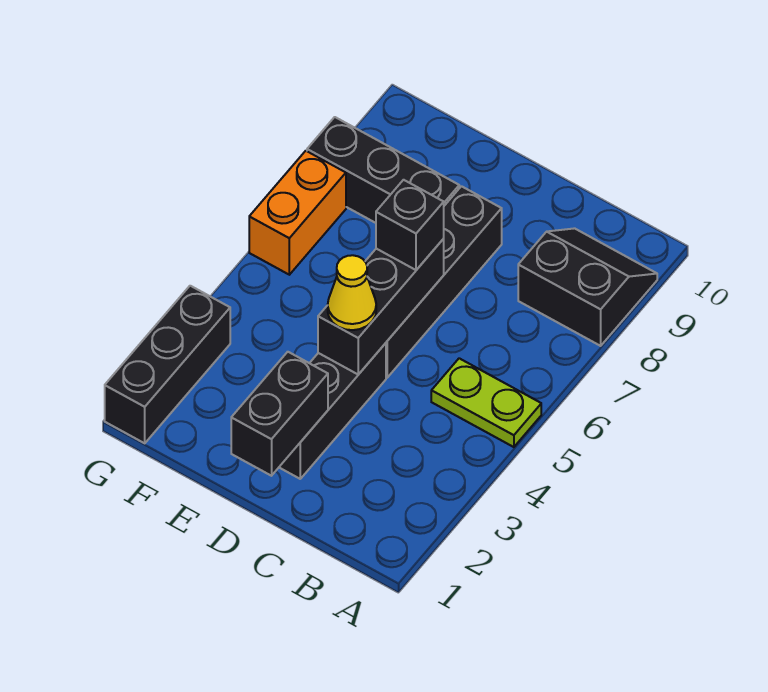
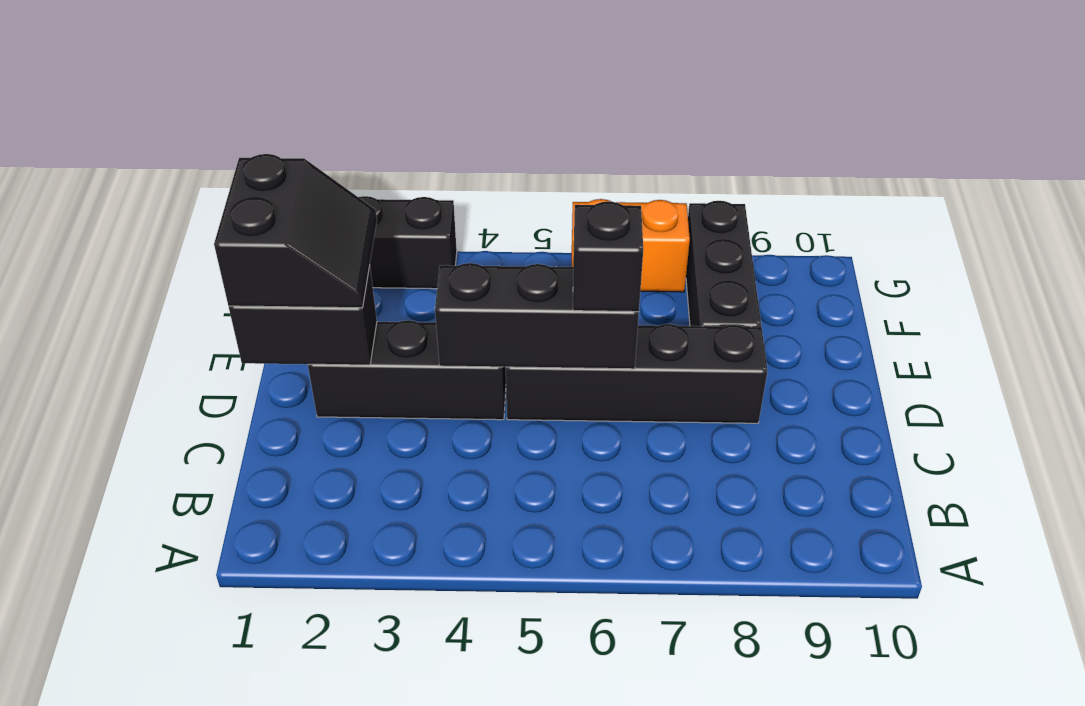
lime plate A5:B5 level 1 -> none
black slope A8:B9 level 1 top 8 -> black slope D1:E2 level 3 top 1
yellow cone D4 level 3 -> none

